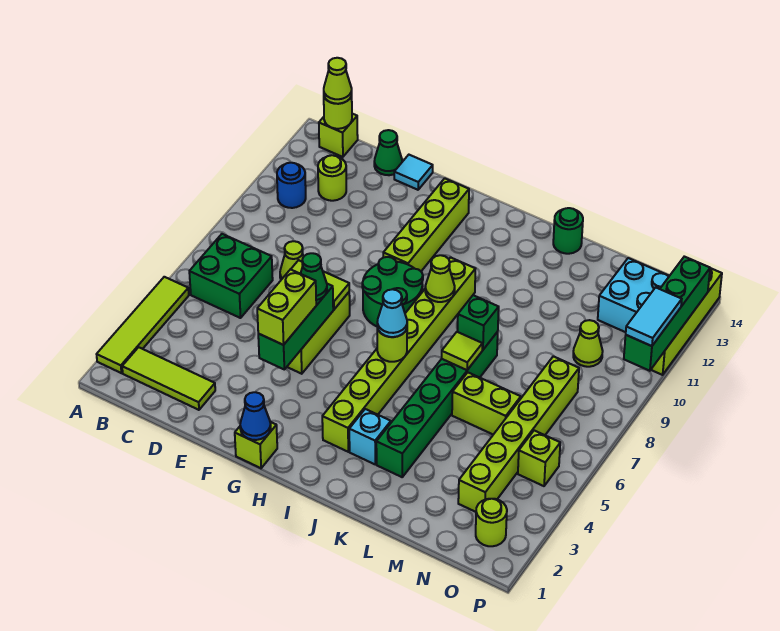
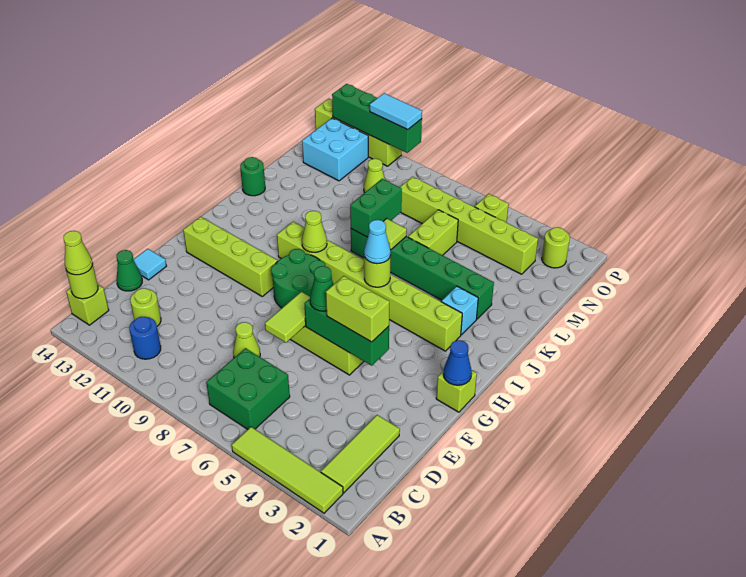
green brick K8 level 2 -> green brick K8:L8 level 2

